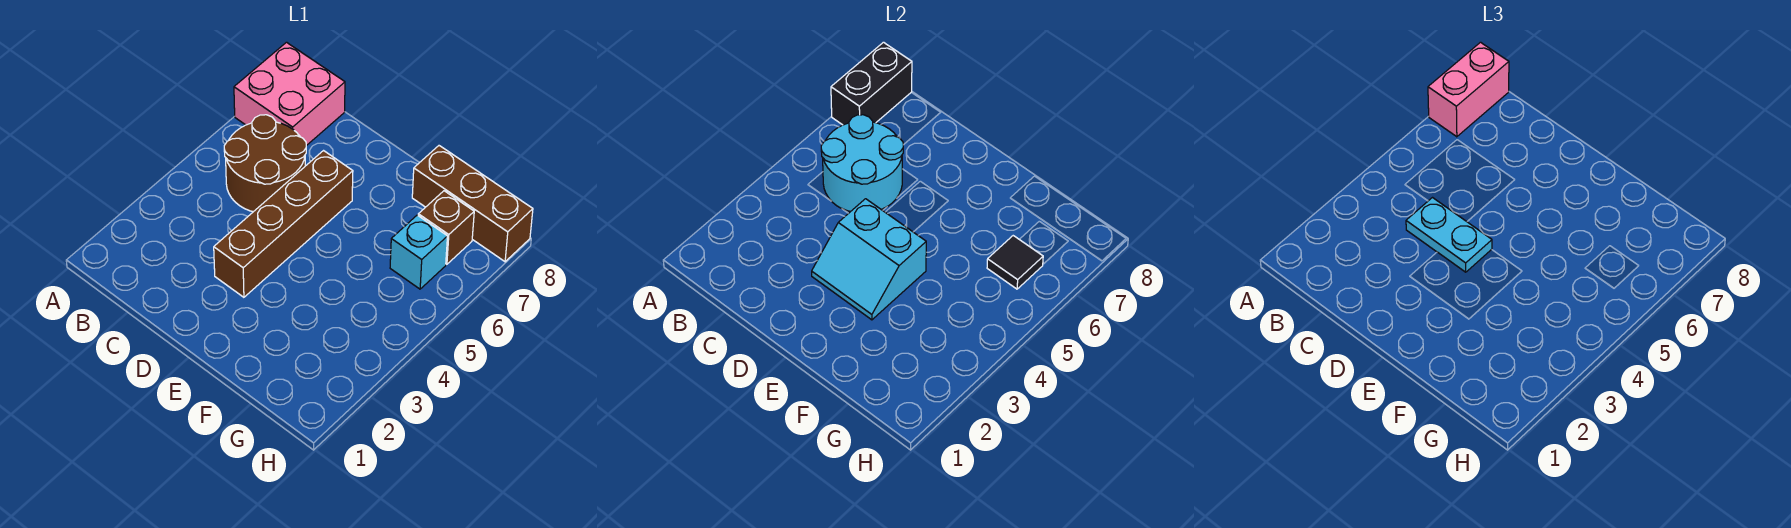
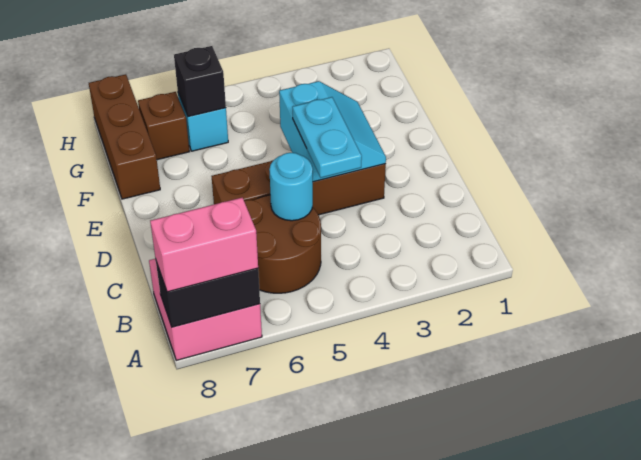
cyan round brick B5:C6 level 2 -> cyan round brick C5 level 2
black tile G6 level 2 -> black brick G6 level 2

